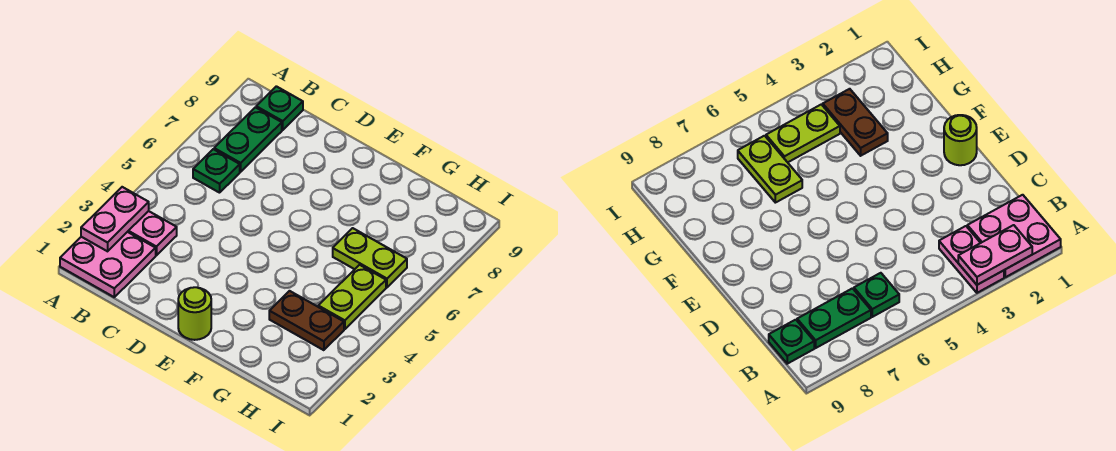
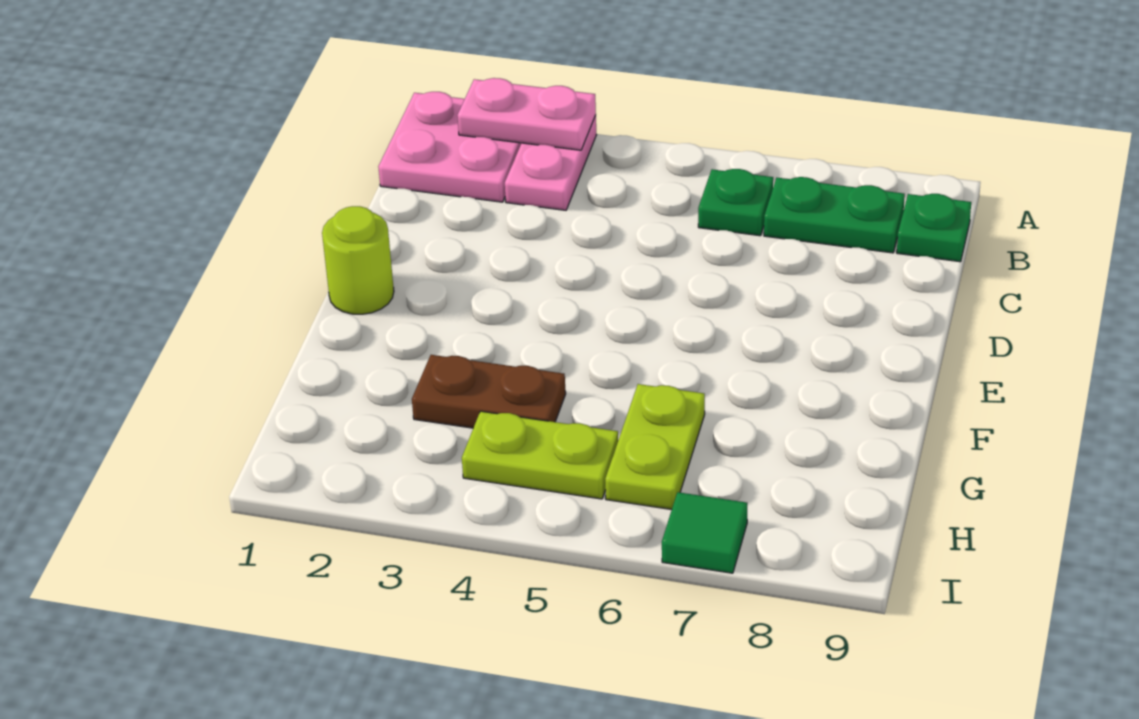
brown plate G3:H3 level 1 -> brown plate G3:G4 level 1
none -> green tile I7 level 1

